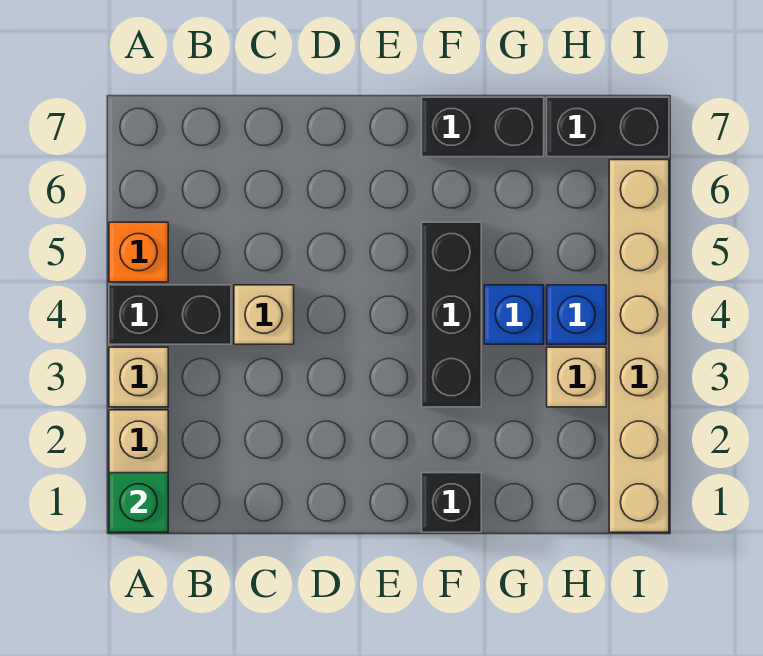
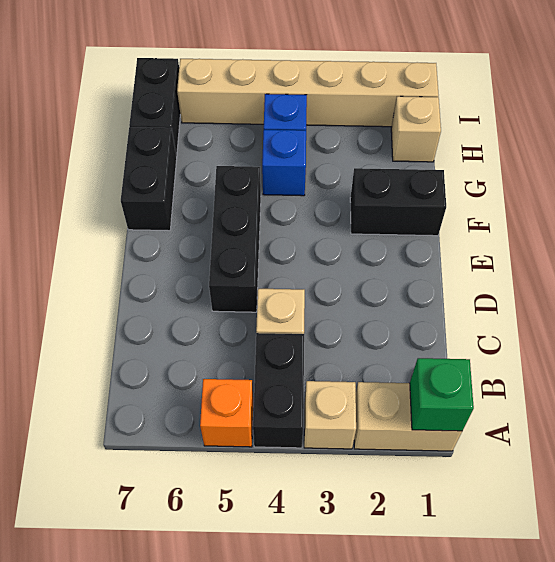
black brick F1 level 1 -> black brick F1:F2 level 1
black brick F3:F5 level 1 -> black brick D5:F5 level 1
tan brick H3 level 1 -> tan brick H1 level 1

